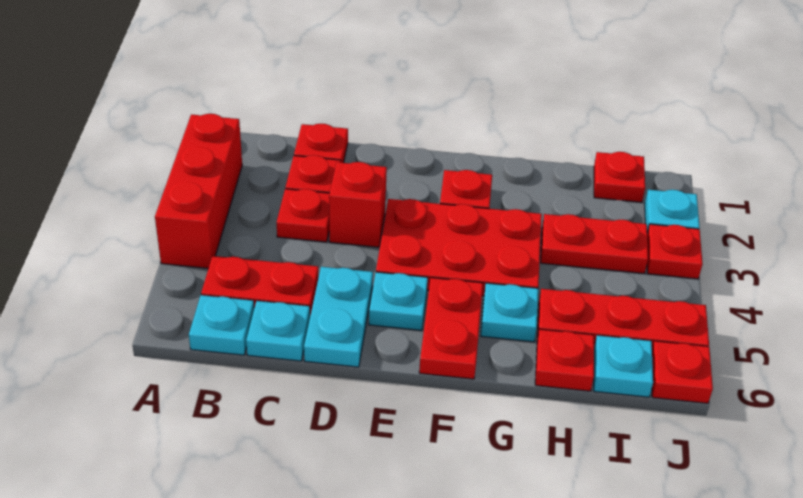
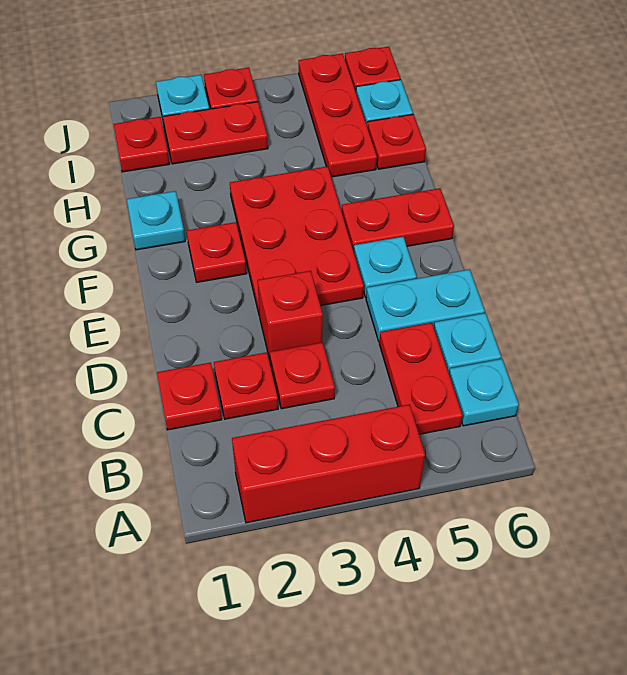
cyan plate G5 level 1 -> cyan plate G1 level 1
red plate H3:I3 level 1 -> red plate I2:I3 level 1

